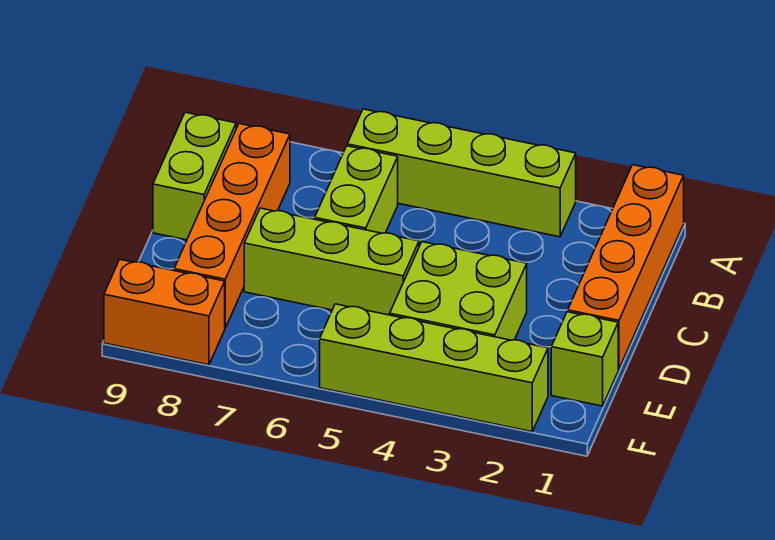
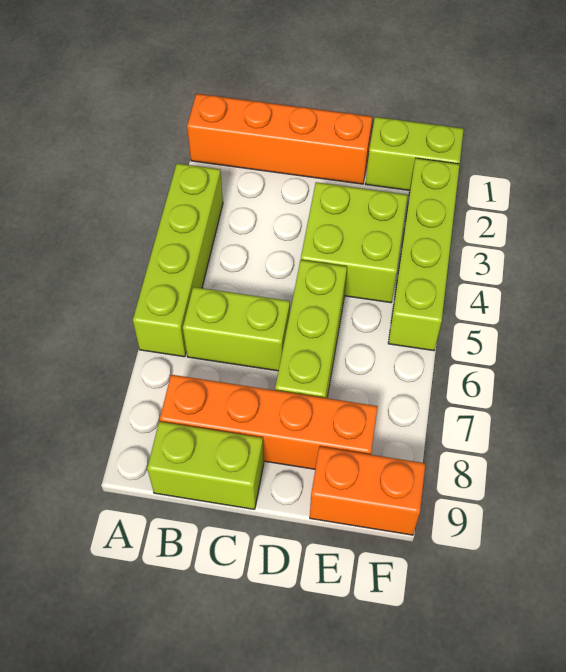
lime brick E1 level 1 -> lime brick E1:F1 level 1
orange brick F8:F9 level 1 -> orange brick E9:F9 level 1

